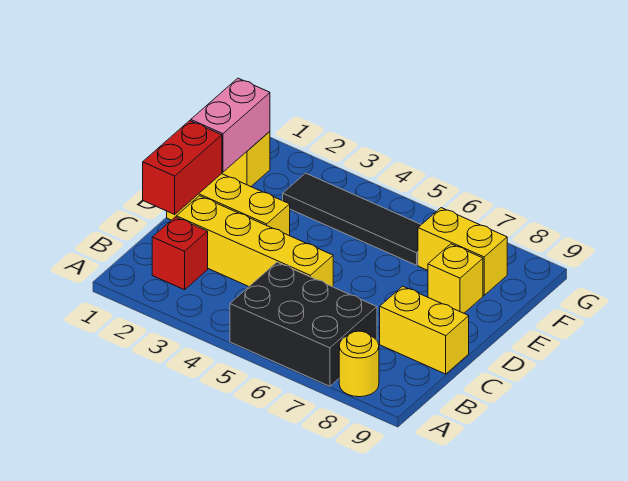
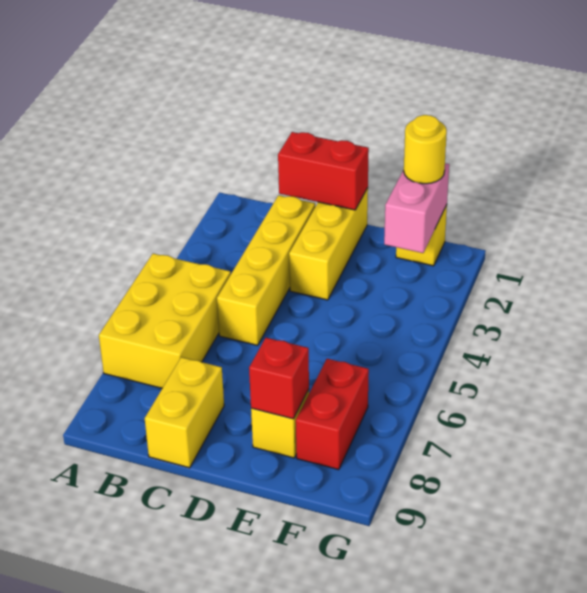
black brick A5:B7 level 1 -> yellow brick A5:B7 level 1
yellow round brick A8 level 1 -> yellow round brick F1 level 3
red brick B2 level 1 -> red brick E8 level 2
pink brick E1:F1 level 2 -> pink brick F1:F2 level 2
black tile F3:F6 level 1 -> none
yellow brick F7:F8 level 1 -> red brick F7:F8 level 1

